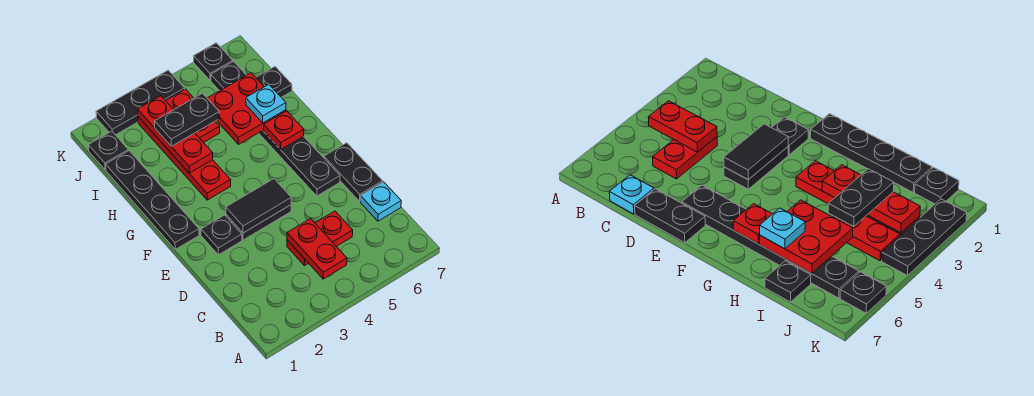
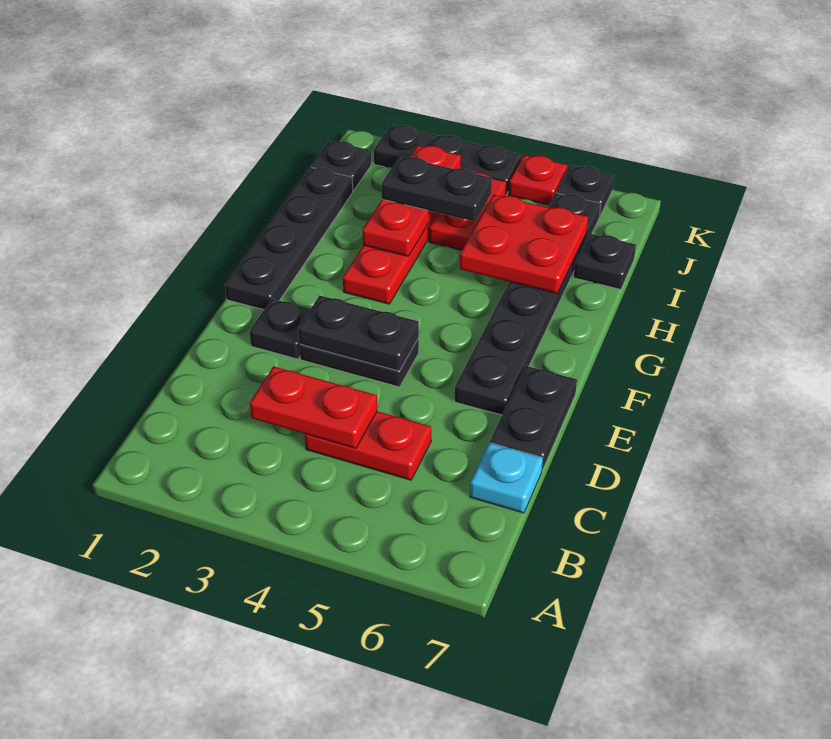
red plate B4:C4 level 2 -> red plate C3:C4 level 2
black tile E3:E4 level 2 -> black plate E3:E4 level 2
red plate G6 level 2 -> red plate K5 level 1
cyan plate H6 level 3 -> none

